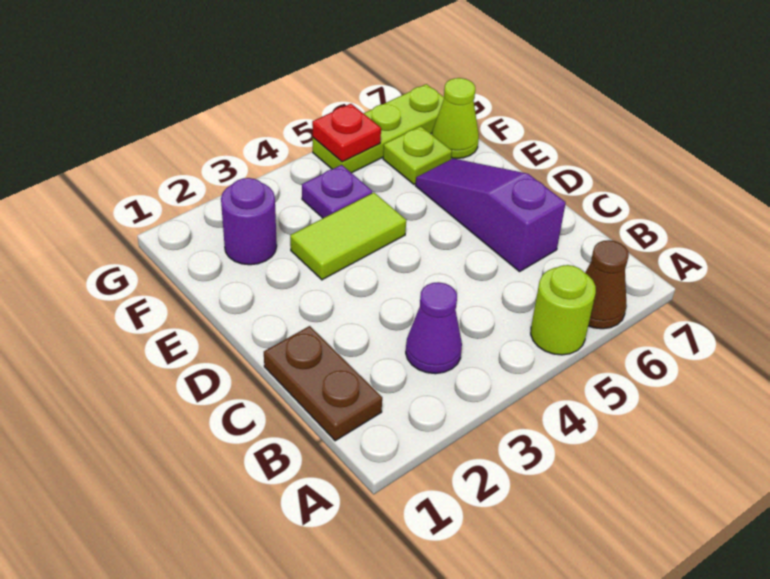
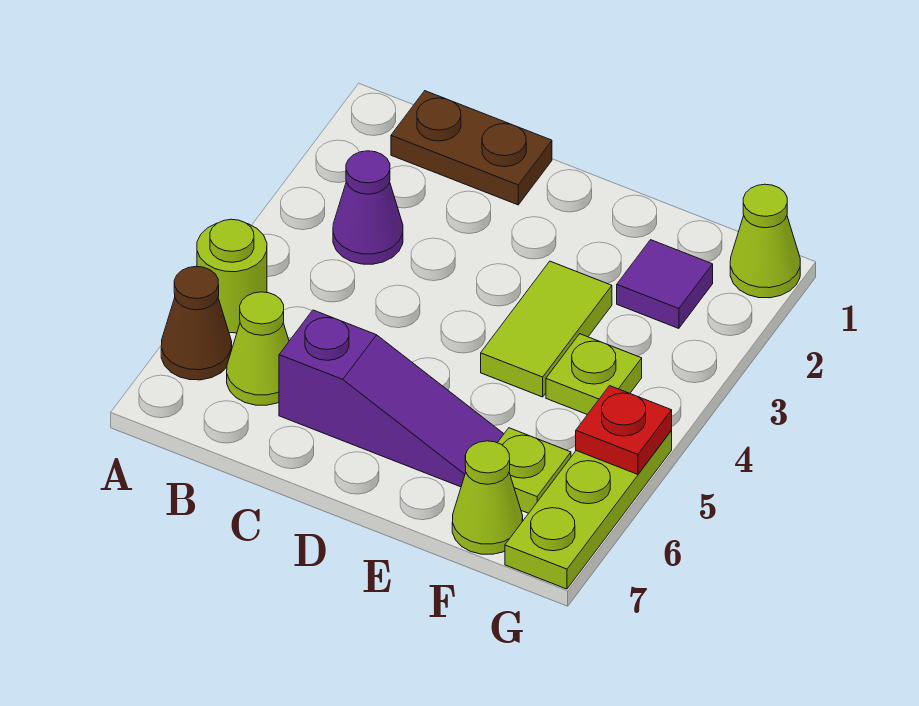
none -> lime cone B6 level 1
purple round brick F2 level 1 -> purple tile F2 level 1
purple plate F4 level 1 -> lime plate F4 level 1
none -> lime cone G1 level 1

